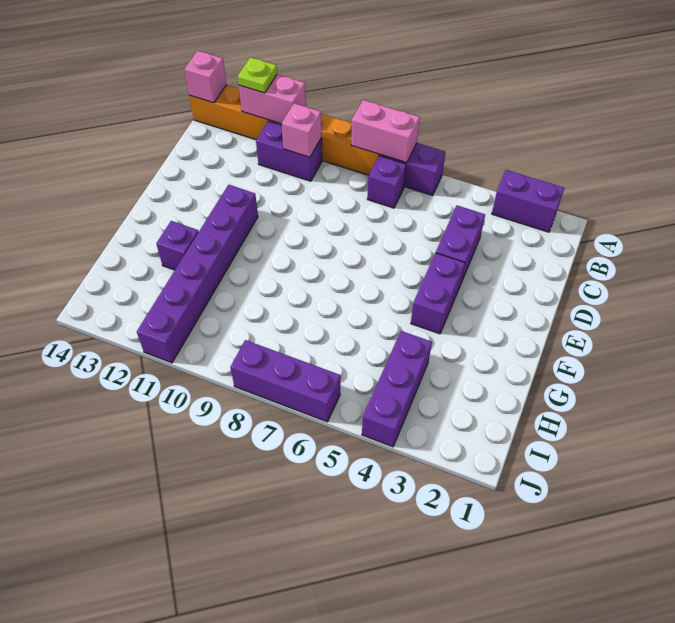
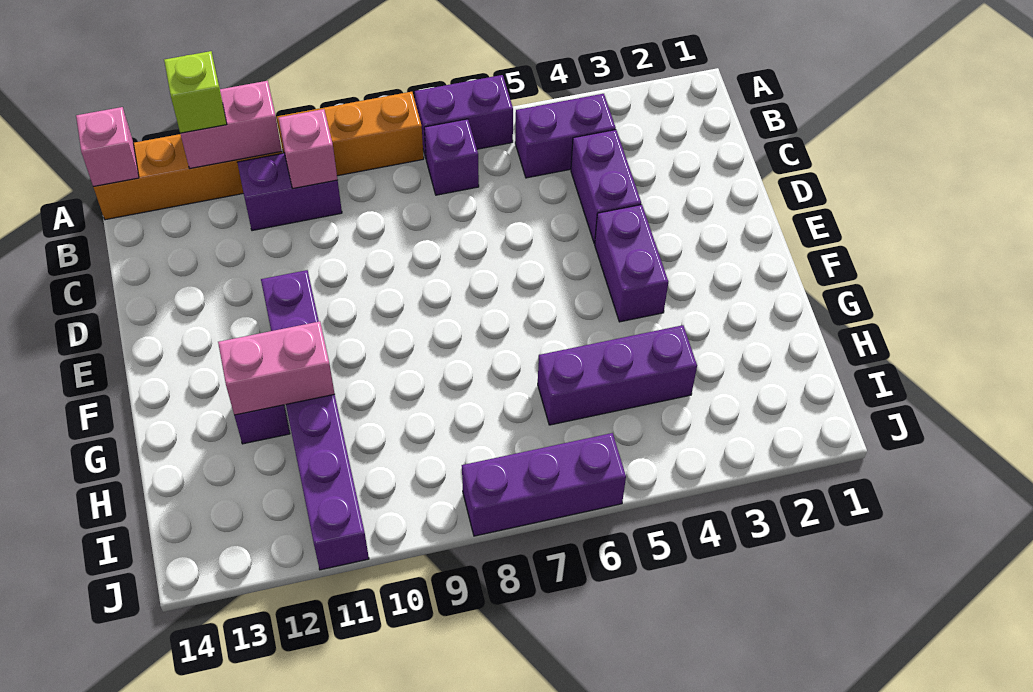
purple brick A2:A3 level 1 -> purple brick B4:B5 level 1
pink brick A7:A8 level 2 -> pink brick G11:G12 level 2
lime plate A12 level 3 -> lime brick A12 level 3
purple brick H4:J4 level 1 -> purple brick H4:H6 level 1

